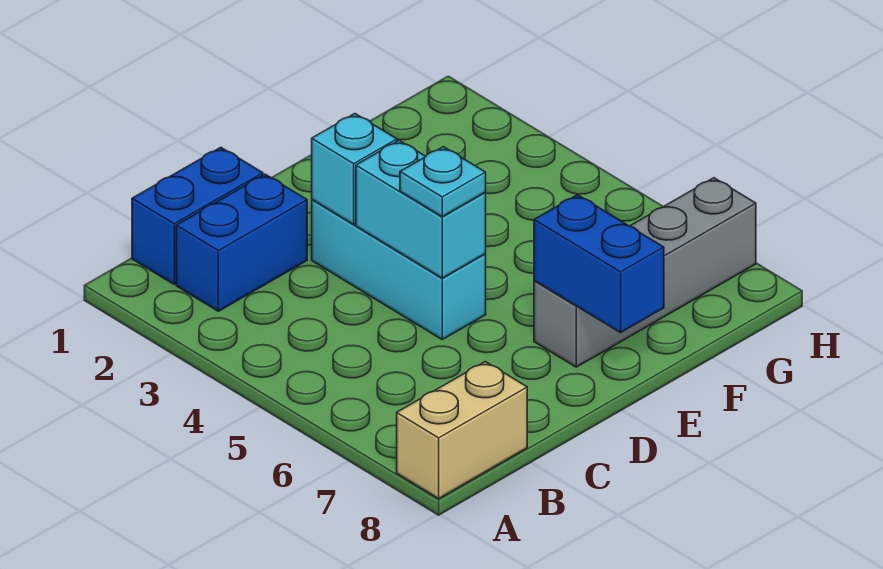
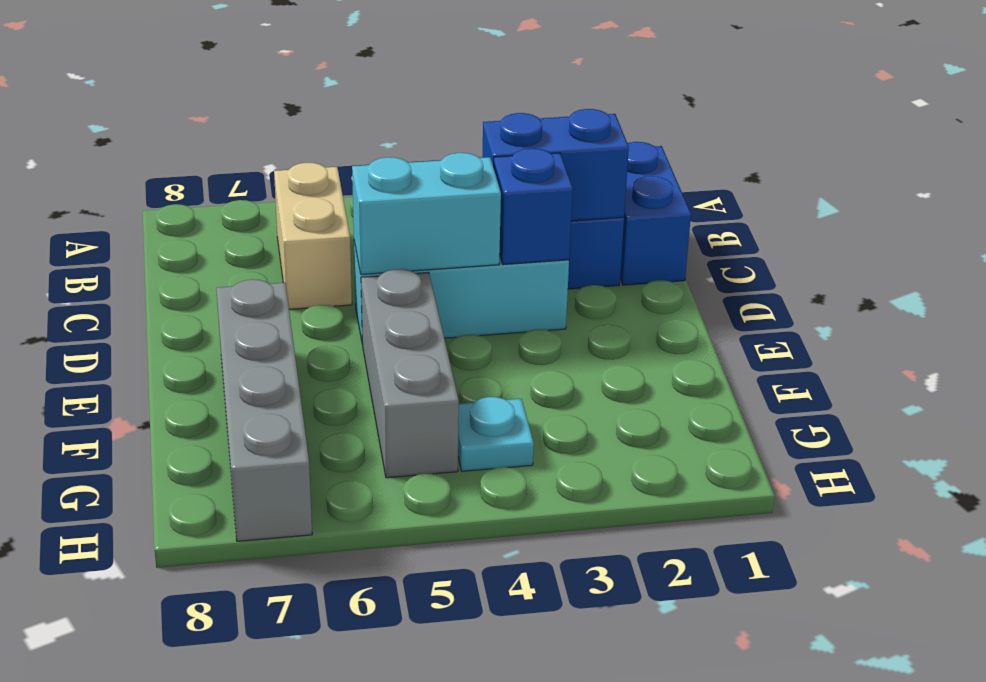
tan brick A8:B8 level 1 -> tan brick B6:C6 level 1
cyan brick D3 level 2 -> blue brick D3 level 2
cyan plate D5 level 3 -> cyan plate G4 level 1
none -> grey brick E5:G5 level 1
blue brick E7:E8 level 2 -> blue brick C2:C3 level 2

